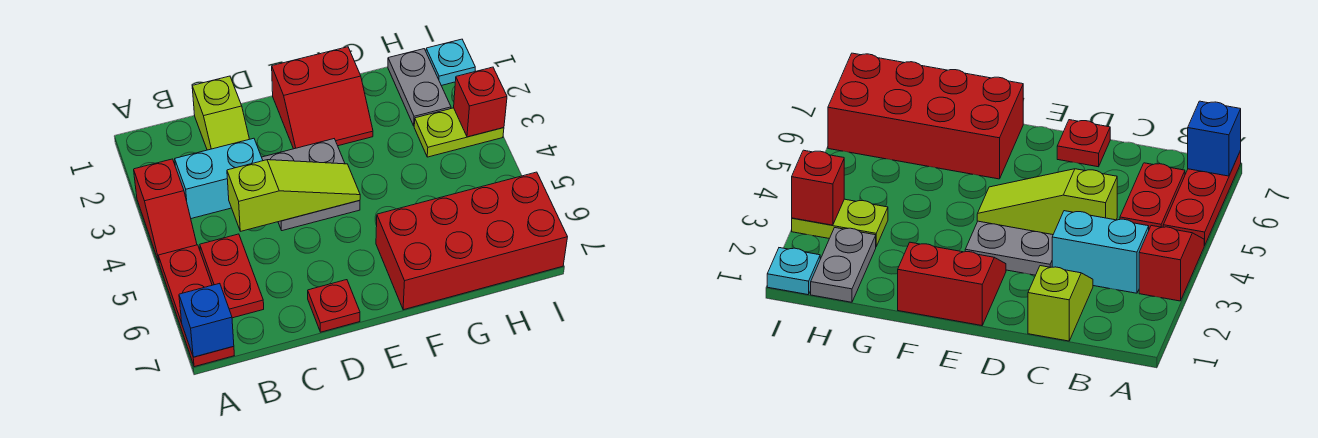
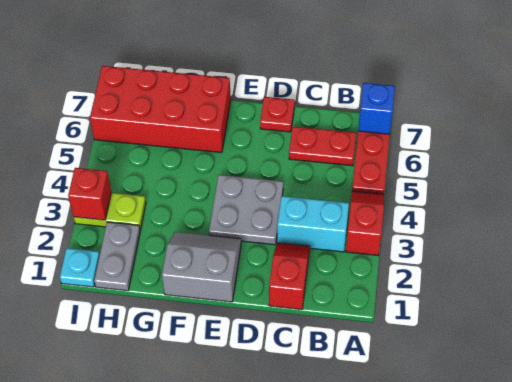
red plate B5:B6 level 1 -> red plate B6:C6 level 1
lime slope C1:C2 level 1 top 1 -> red slope C1:C2 level 1 top 1
lime slope C4:E4 level 2 top C -> none
red slope E1:F2 level 1 top 1 -> grey slope E1:F2 level 1 top 1

